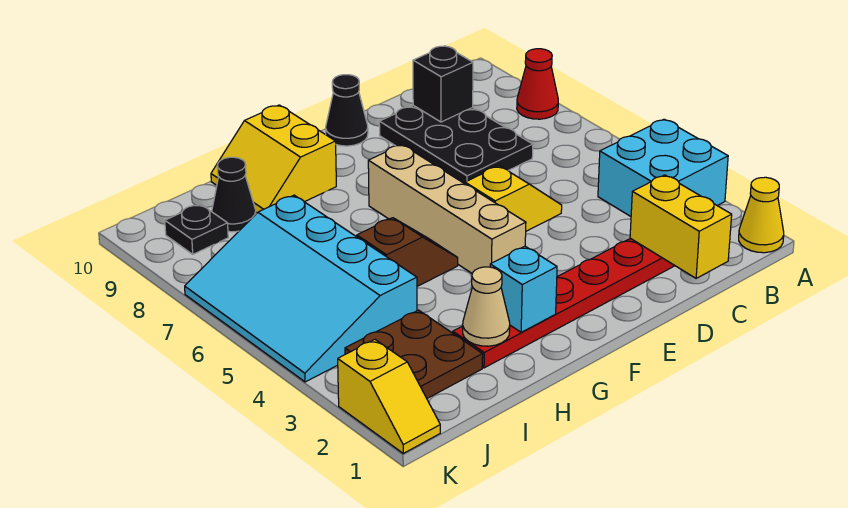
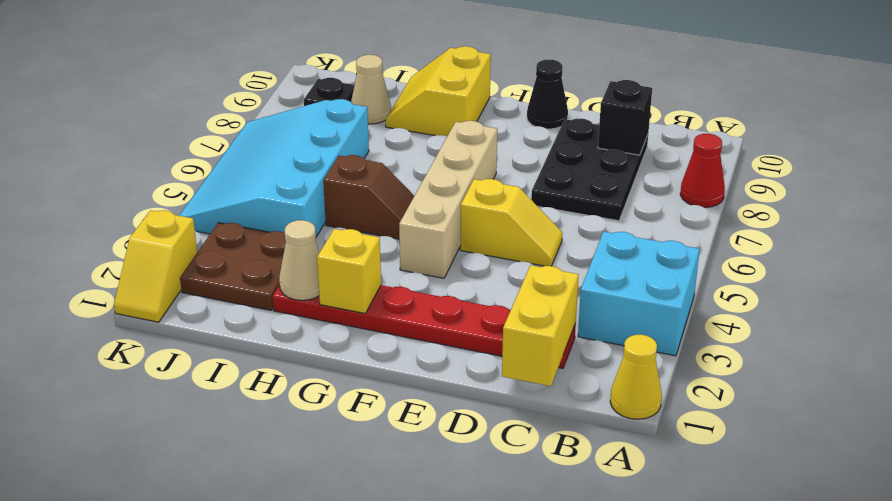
cyan brick G2 level 2 -> yellow brick G2 level 2
black cone I9 level 1 -> tan cone I9 level 1

